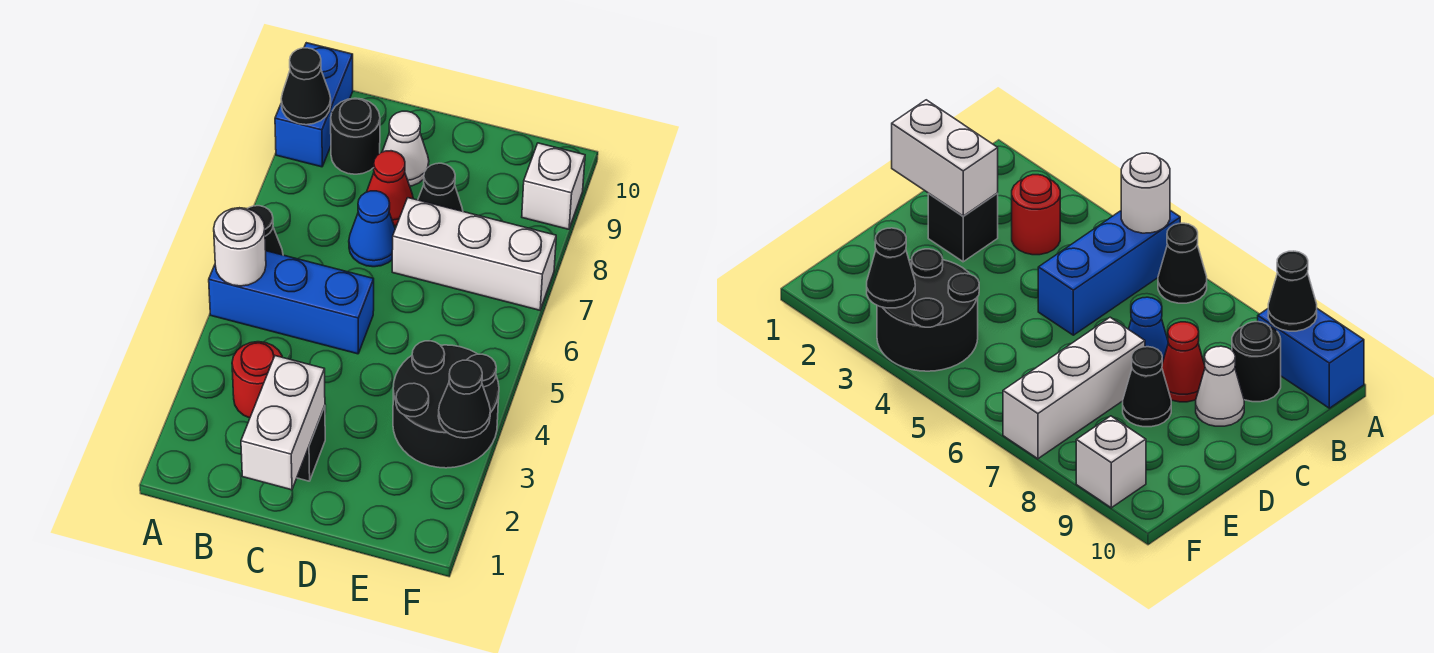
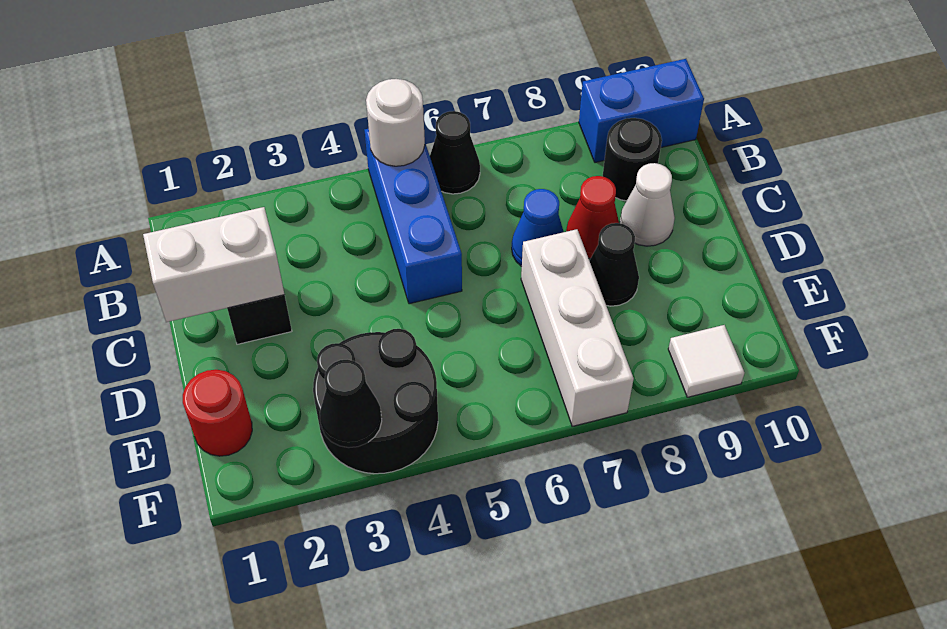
black cone A9 level 2 -> none
red round brick B3 level 1 -> red round brick E1 level 1
white brick F9 level 1 -> white tile F9 level 1

